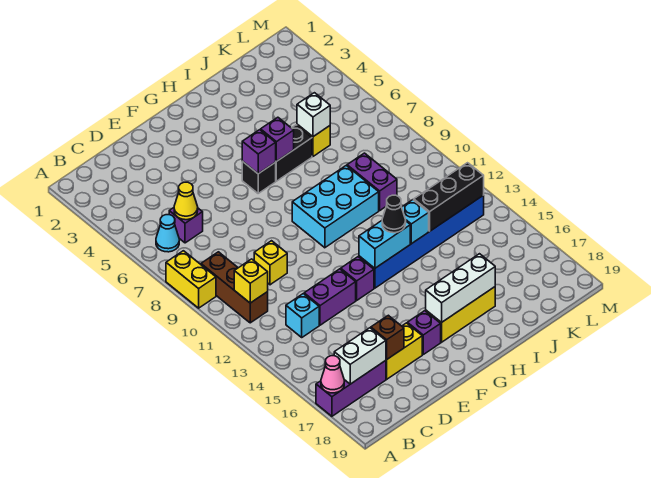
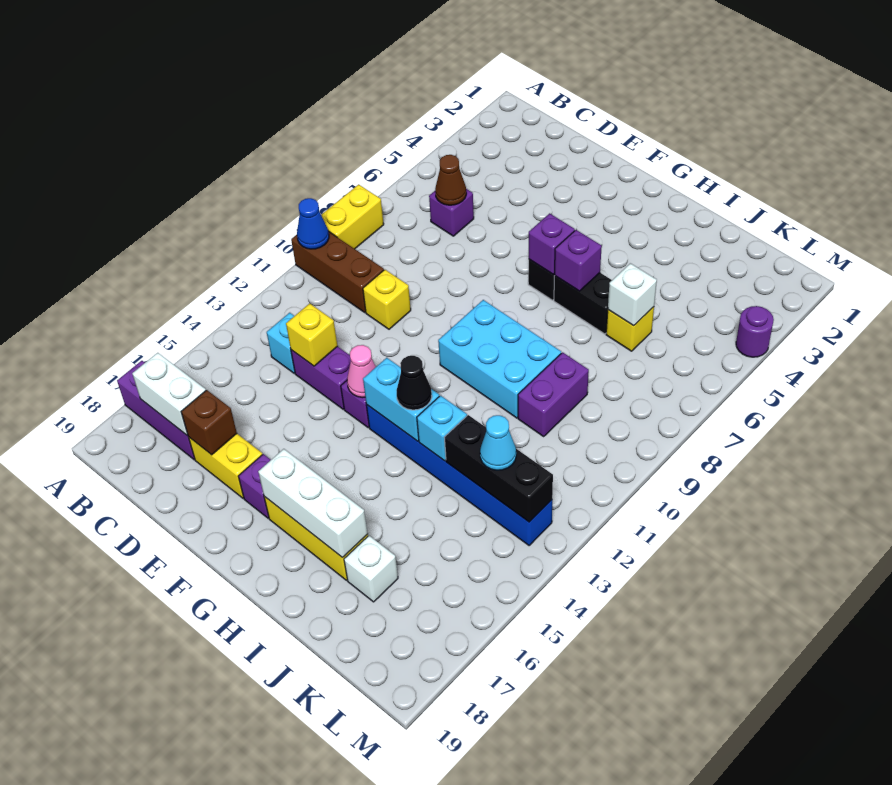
none -> blue cone A10 level 2
pink cone A17 level 2 -> pink cone F13 level 2
cyan cone B6 level 1 -> cyan cone K13 level 3
brown brick B9:B11 level 1 -> brown brick A10:C10 level 1
yellow brick B11 level 2 -> yellow brick D13 level 2
yellow cone C6 level 2 -> brown cone C6 level 2
none -> white brick J17 level 1
none -> purple round brick M4 level 1

